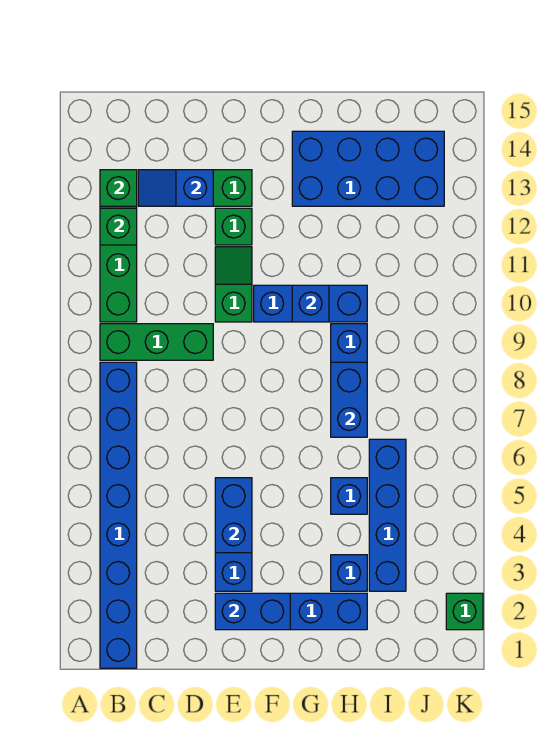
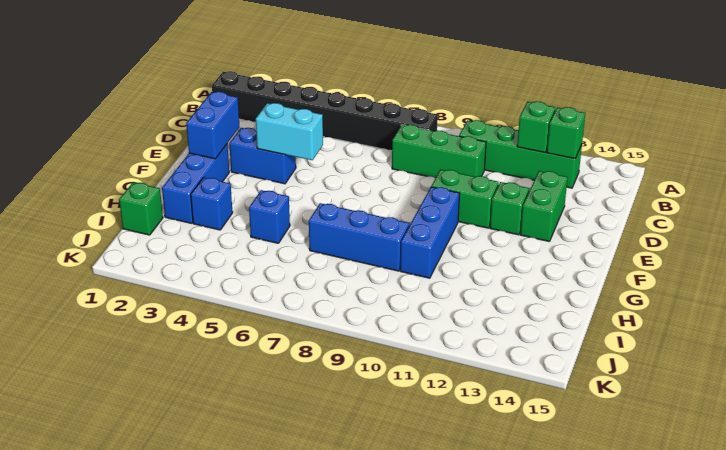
blue brick B1:B8 level 1 -> black brick B1:B8 level 1
green brick B9:D9 level 1 -> green brick C8:C10 level 1
blue slope C13:D13 level 2 top D -> none
blue brick E4:E5 level 2 -> cyan brick E4:E5 level 2
green slope E10:E11 level 1 top 10 -> green brick E10:E11 level 1
blue brick G10 level 2 -> none
blue brick G13:J14 level 1 -> none
blue brick H7:H8 level 2 -> none
blue brick I3:I6 level 1 -> none
green brick K2 level 1 -> green brick I1 level 1

